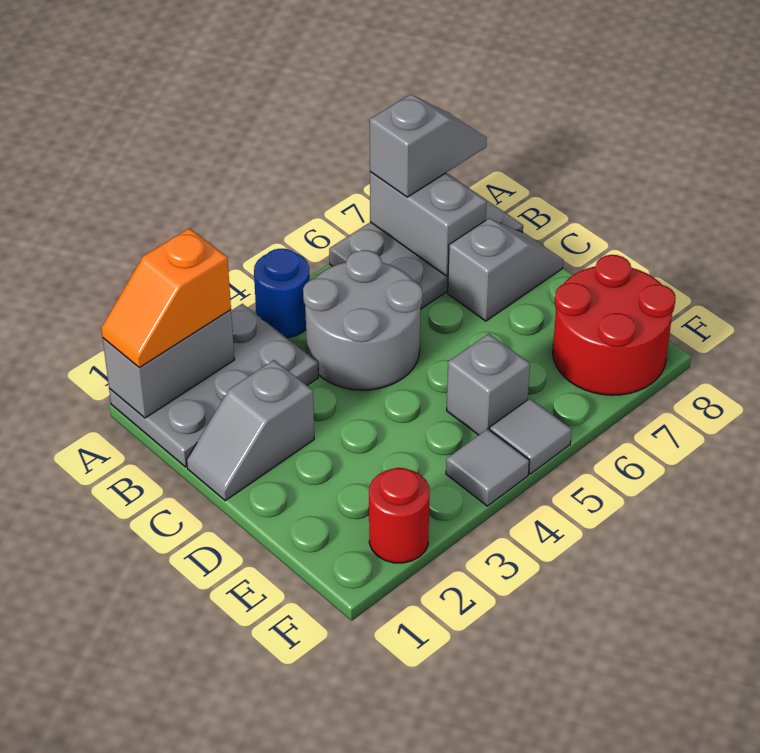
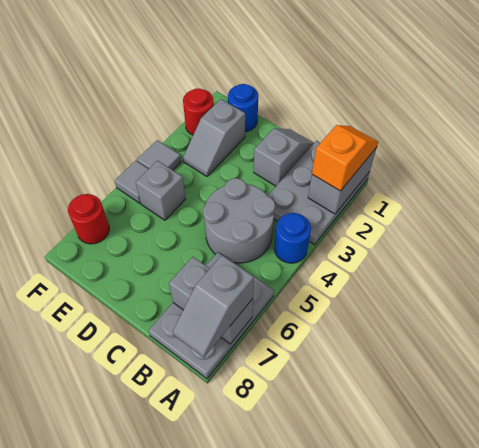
grey slope C7:C8 level 1 top 7 -> grey slope E2:E3 level 1 top 2
none -> blue round brick E1 level 1
red round brick E7:F8 level 1 -> red round brick F7 level 1

